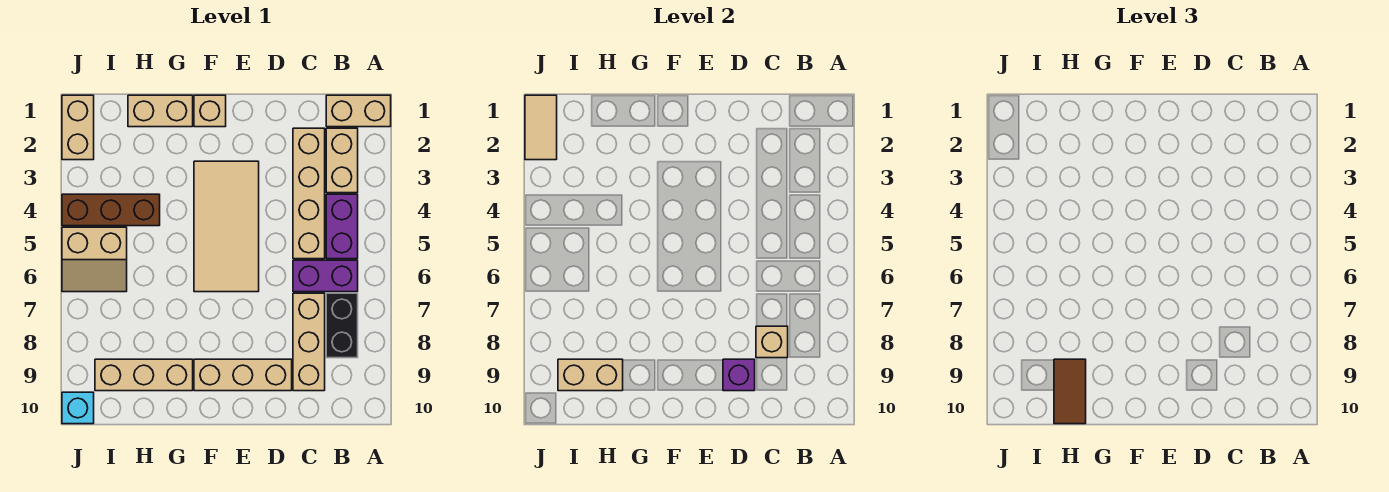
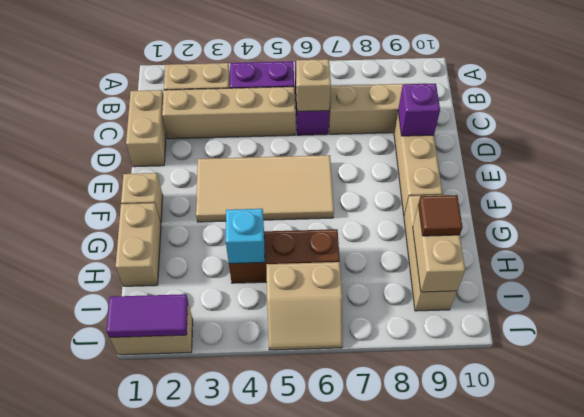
tan brick A1:B1 level 1 -> tan brick C1:D1 level 1
black brick B7:B8 level 1 -> none
tan brick C8 level 2 -> tan brick C6 level 2
brown brick H4:J4 level 1 -> brown brick H4:H6 level 1
brown tile H9:H10 level 3 -> brown tile H9 level 3
tan slope I5:J6 level 1 top 5 -> tan slope I5:J6 level 1 top I
tan tile J1:J2 level 2 -> purple tile J1:J2 level 2
cyan brick J10 level 1 -> cyan brick H4 level 2

